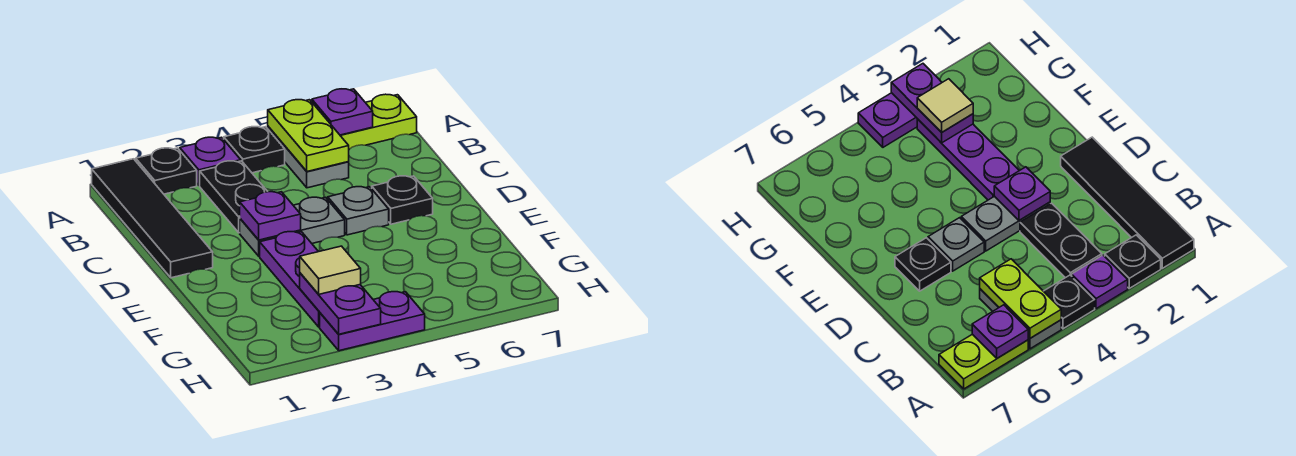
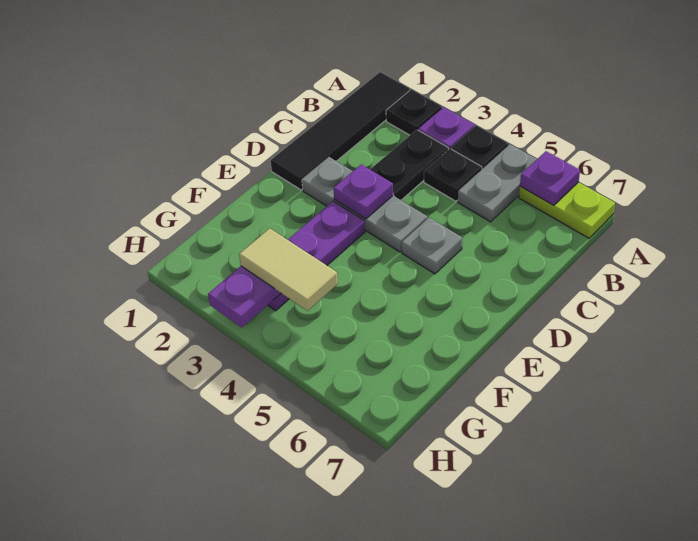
lime plate A5:B5 level 2 -> none
grey plate D3:D4 level 1 -> grey plate D2:D4 level 1
black plate D6 level 1 -> black plate B4 level 1
tan tile G3 level 3 -> tan tile G3:G4 level 3
purple plate H3:H4 level 1 -> none

